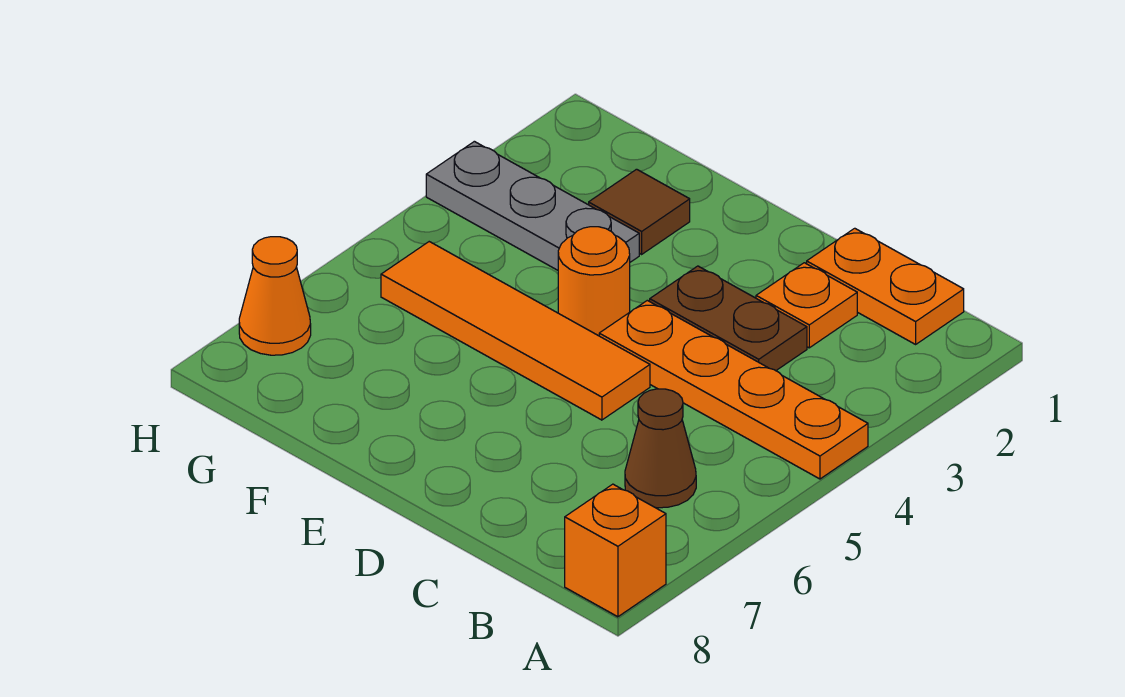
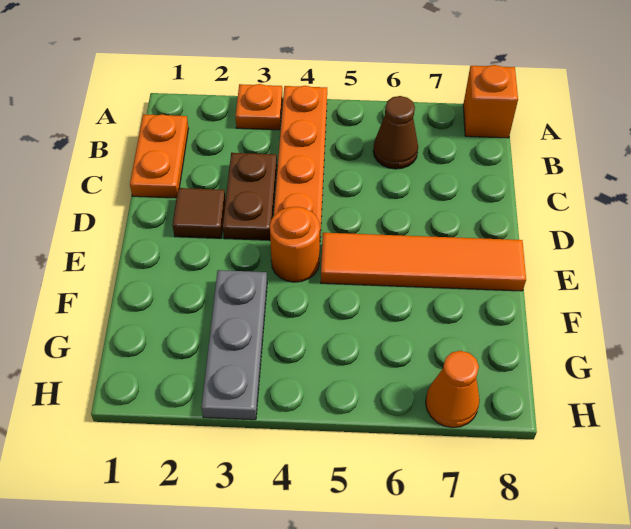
orange plate C2 level 1 -> orange plate A3 level 1
orange tile D5:G5 level 1 -> orange tile E5:E8 level 1
brown tile F2 level 1 -> brown tile D2 level 1

